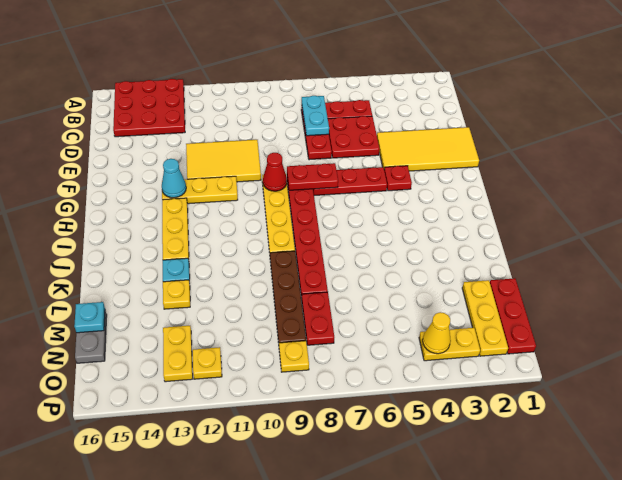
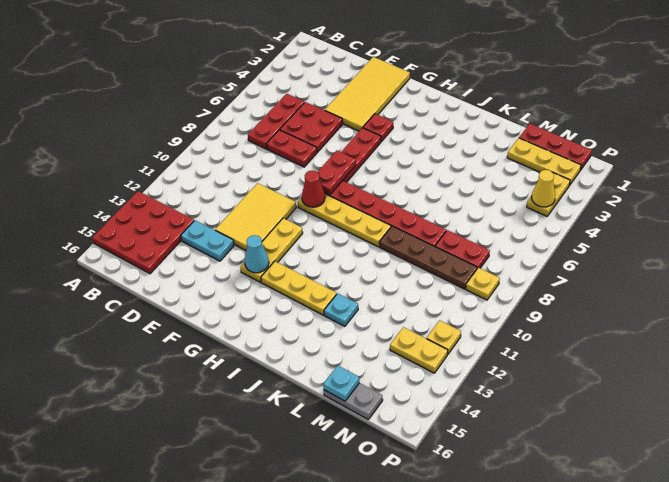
cyan plate C7:D7 level 2 -> cyan plate D13:E13 level 1
yellow plate L13 level 1 -> none

